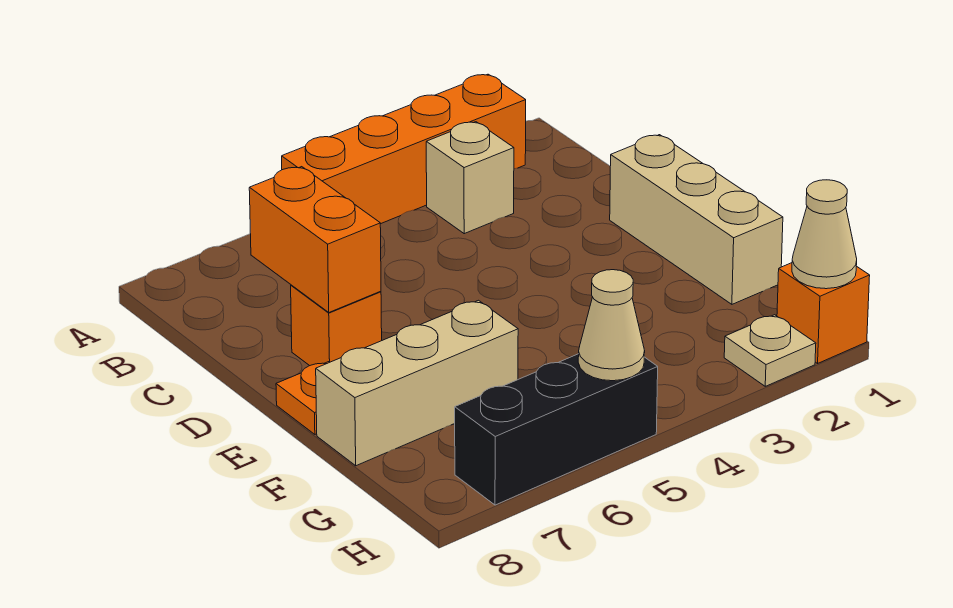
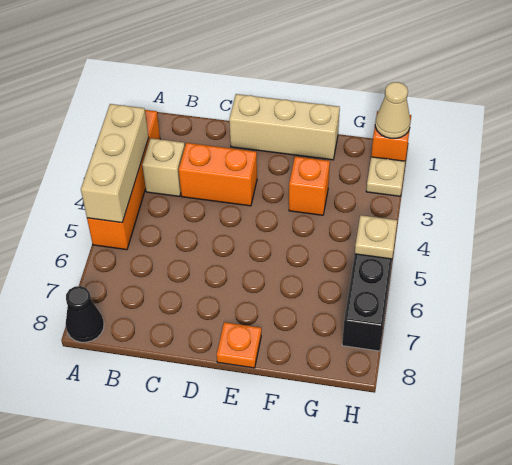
none -> black cone A8 level 1
orange brick C7:D7 level 2 -> orange brick C3:D3 level 1
orange brick D7 level 1 -> orange brick F3 level 1
tan brick F6:F8 level 1 -> tan brick A3:A5 level 2
tan cone H5 level 2 -> tan plate H5 level 2

